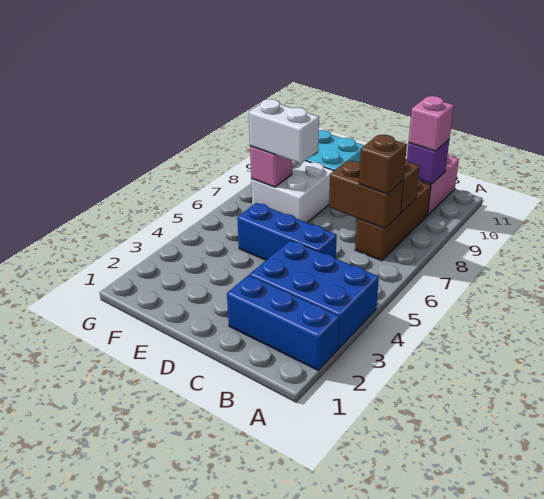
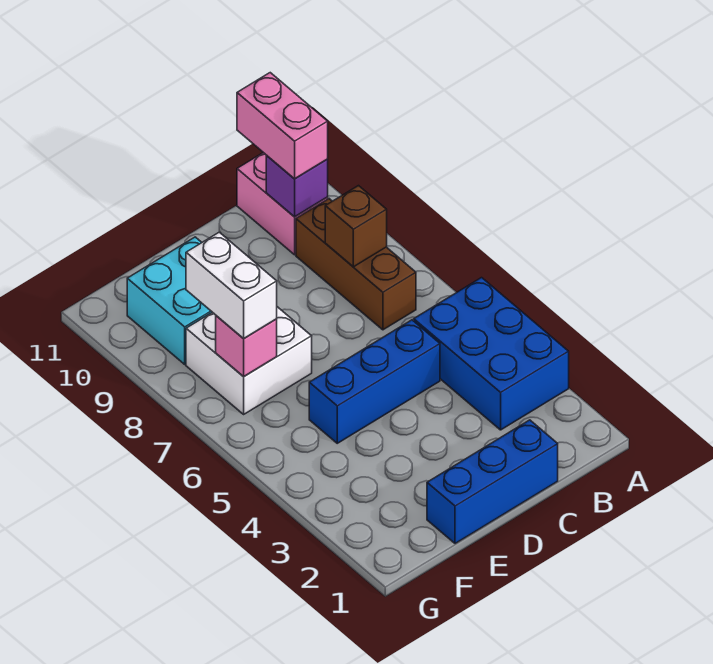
blue brick A2:C2 level 1 -> blue brick C1:E1 level 1
blue brick A3:C4 level 1 -> blue brick A3:B5 level 1
brown brick B7:C7 level 2 -> none
brown brick B7 level 3 -> none
pink brick B10 level 3 -> pink brick B10:B11 level 3
white brick E7:F7 level 3 -> white brick F7:F8 level 3

